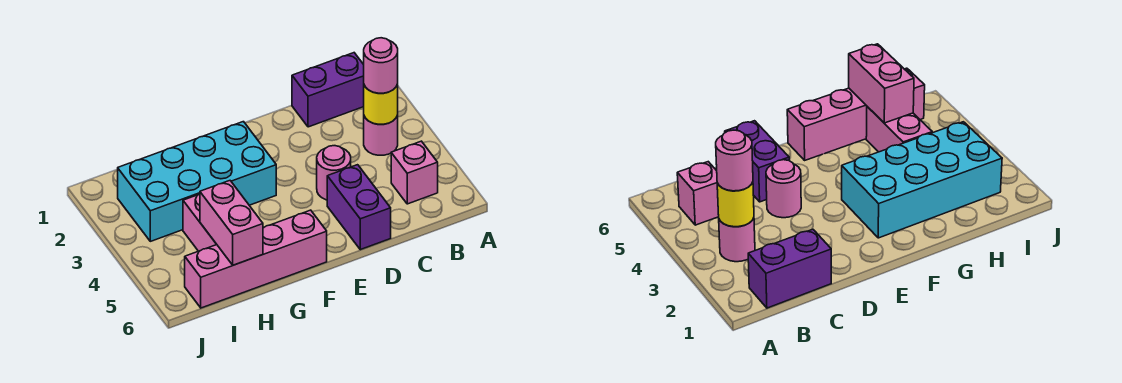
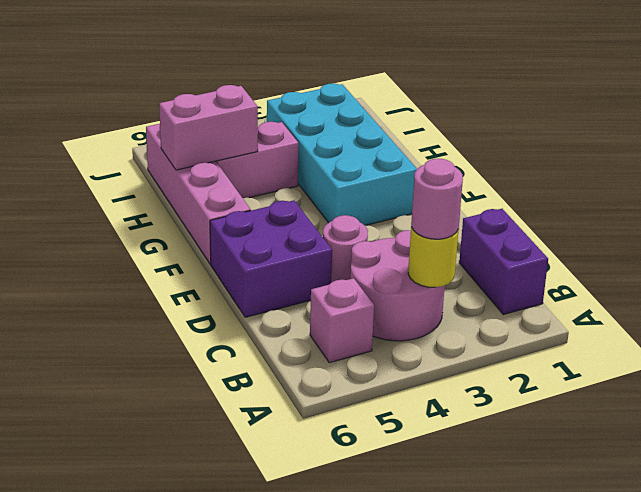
pink round brick B3 level 1 -> pink round brick B3:C4 level 1
purple brick D5:D6 level 1 -> purple brick D5:E6 level 1

